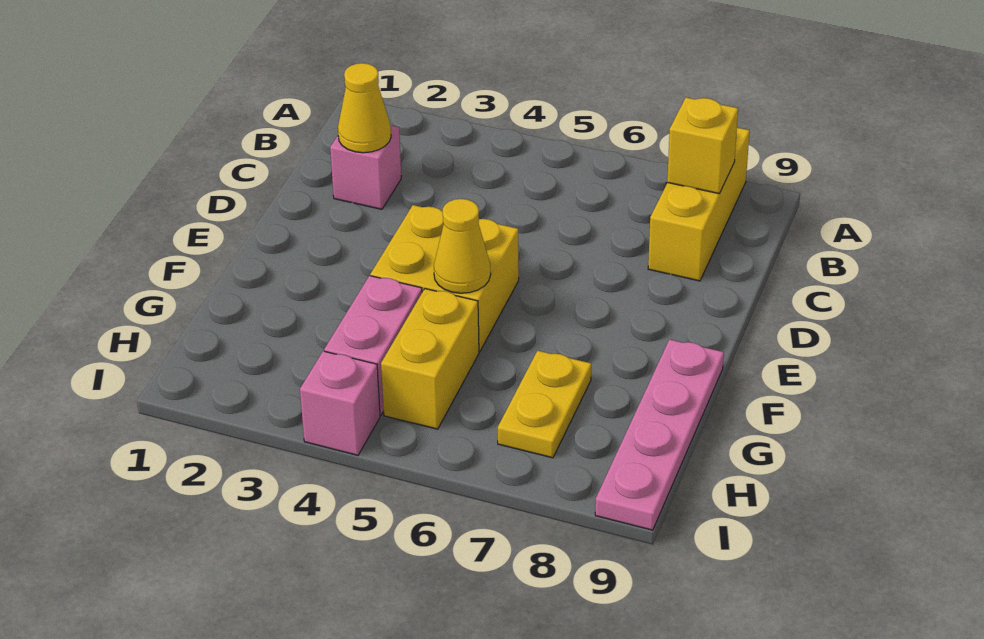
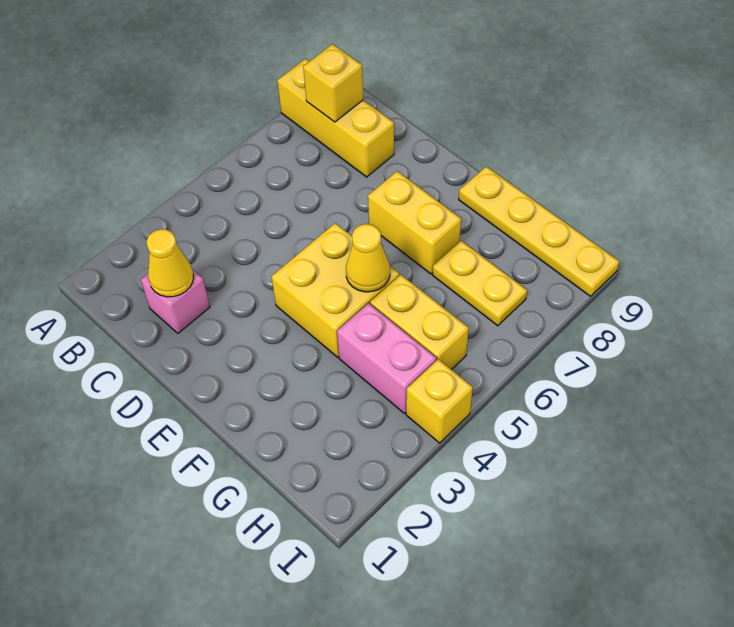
none -> yellow brick E7:F7 level 1
pink plate F9:I9 level 1 -> yellow plate F9:I9 level 1
pink brick I4 level 1 -> yellow brick I4 level 1

